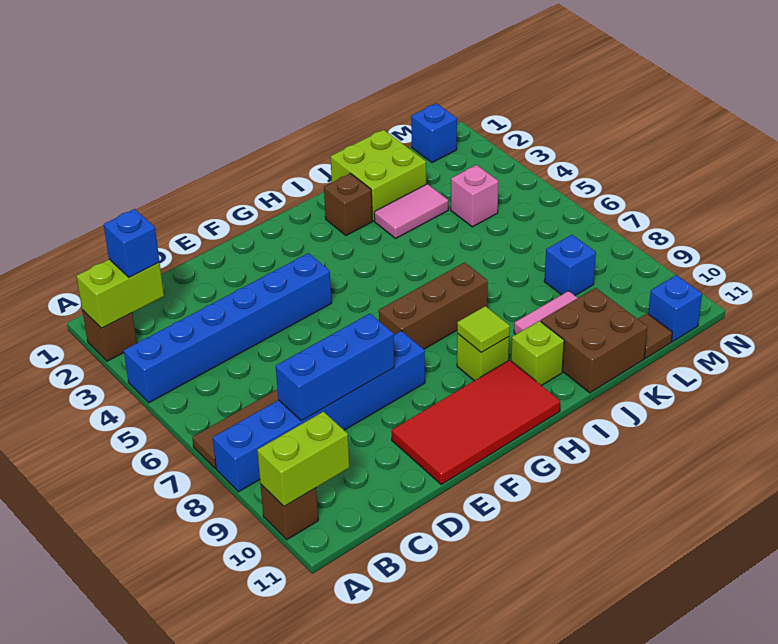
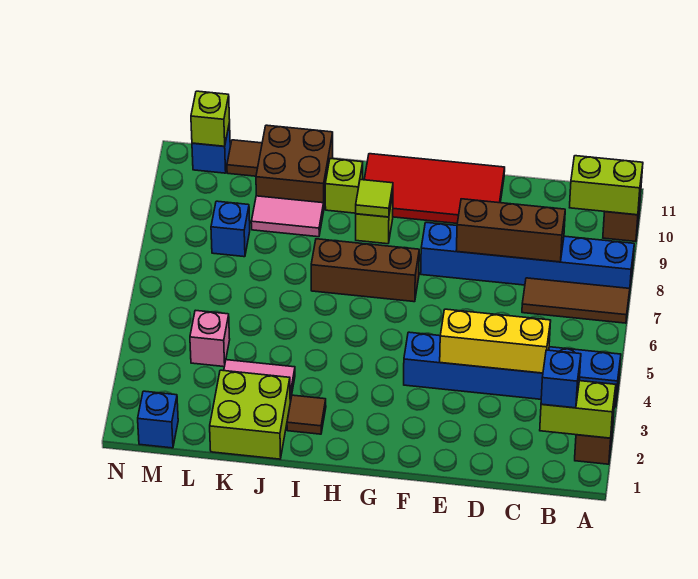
none -> yellow brick C4:E4 level 2
blue brick C8:E8 level 2 -> brown brick C8:E8 level 2
brown brick I2 level 1 -> brown tile I2 level 1
none -> lime brick M11 level 2

